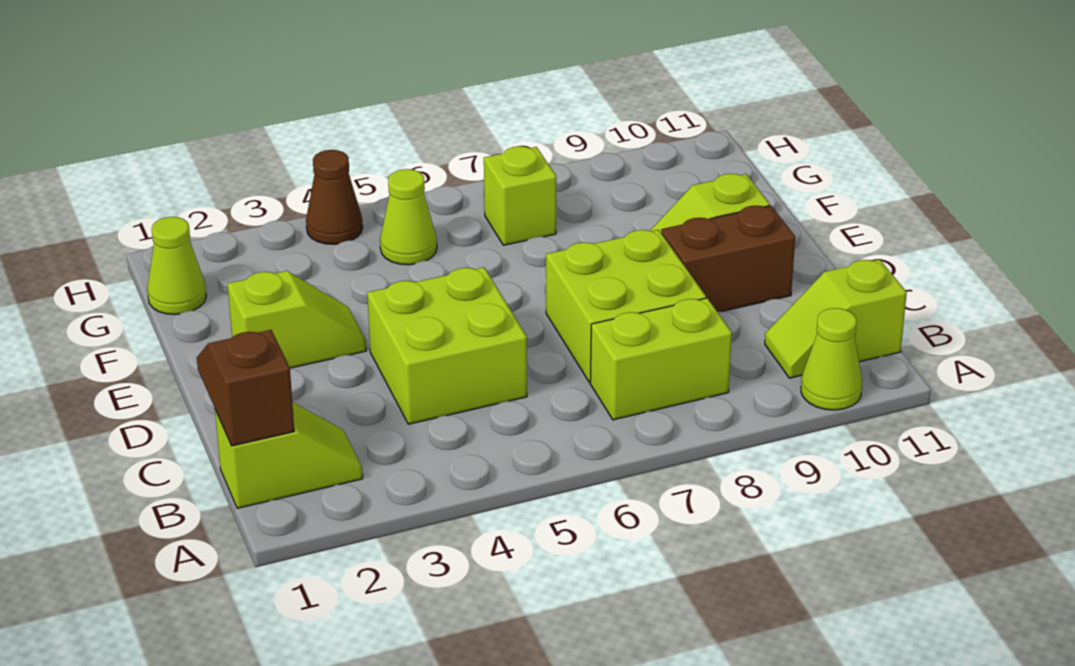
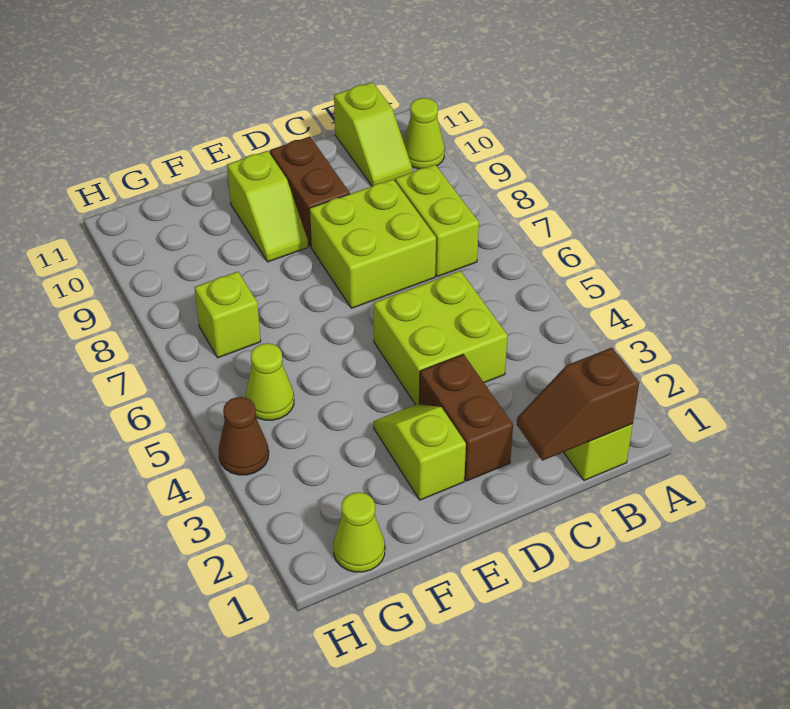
none -> brown brick D2:D3 level 1

